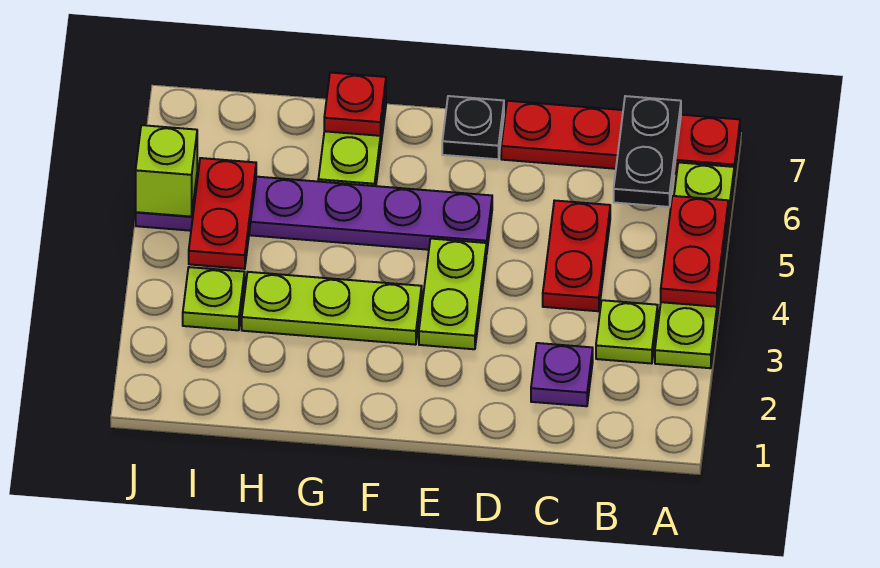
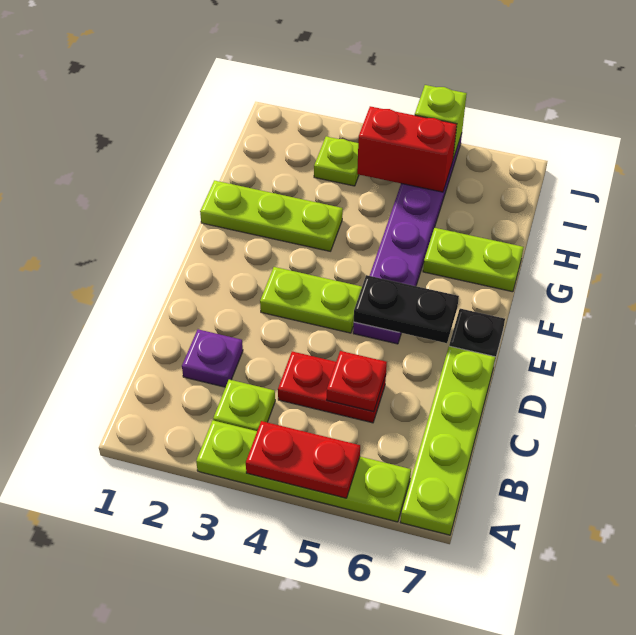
red plate A7:D7 level 1 -> lime plate A7:D7 level 1
black plate B6:B7 level 2 -> black plate E5:E6 level 2
lime plate F3:H3 level 1 -> lime plate G1:G3 level 1
red plate G7 level 2 -> red plate C5 level 2
red plate I4:I5 level 2 -> red brick I4:I5 level 2

